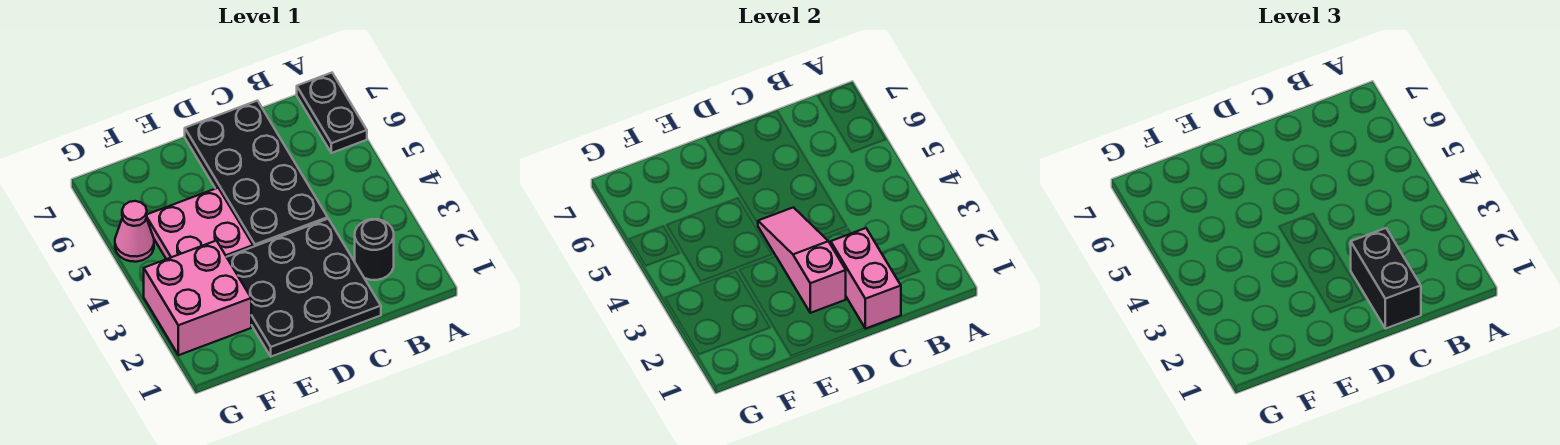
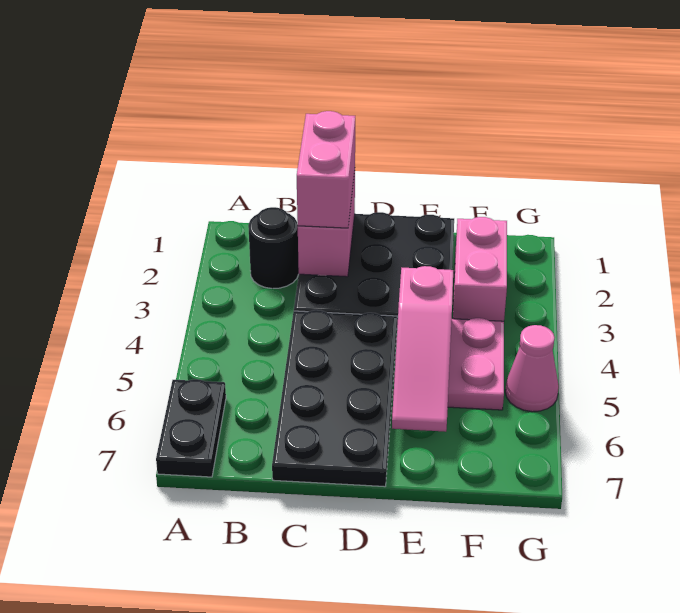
black brick C1:C2 level 3 -> pink brick C1:C2 level 3
pink slope D2:D4 level 2 top 2 -> pink slope E4:E6 level 2 top 4
pink brick F2:G3 level 1 -> pink brick F2:F3 level 1

